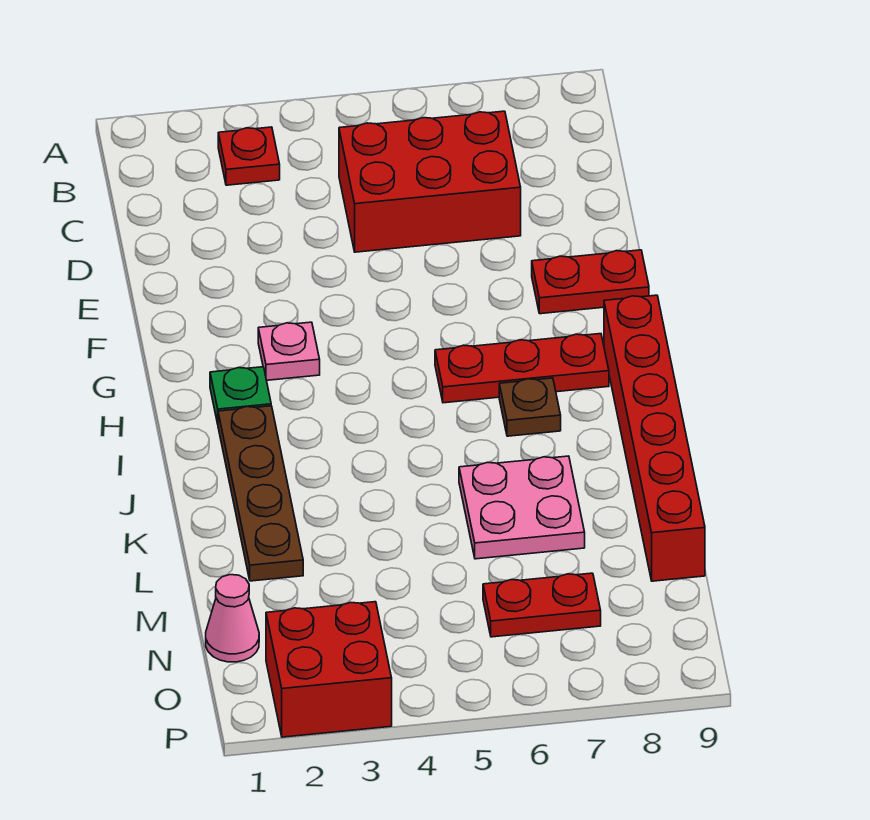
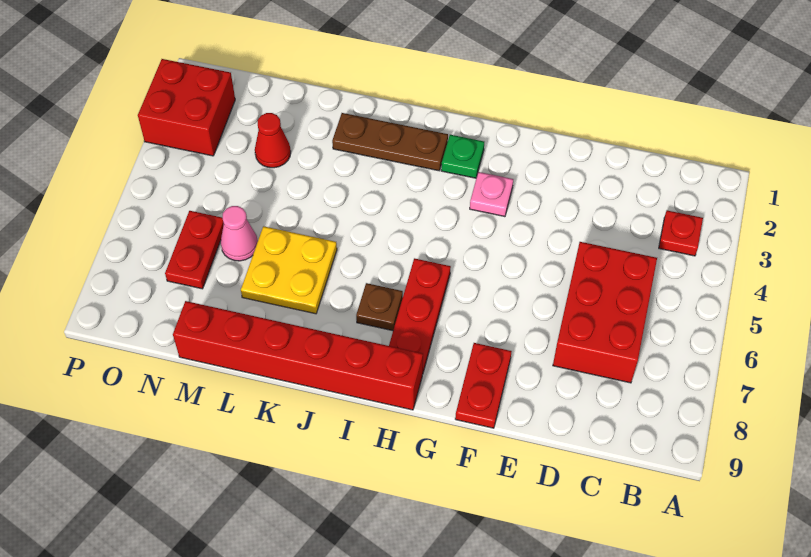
brown plate I2:L2 level 1 -> brown plate I2:K2 level 1
pink plate K6:L7 level 1 -> yellow plate K6:L7 level 1
none -> red cone M3 level 1
pink cone N1 level 1 -> pink cone M6 level 1

